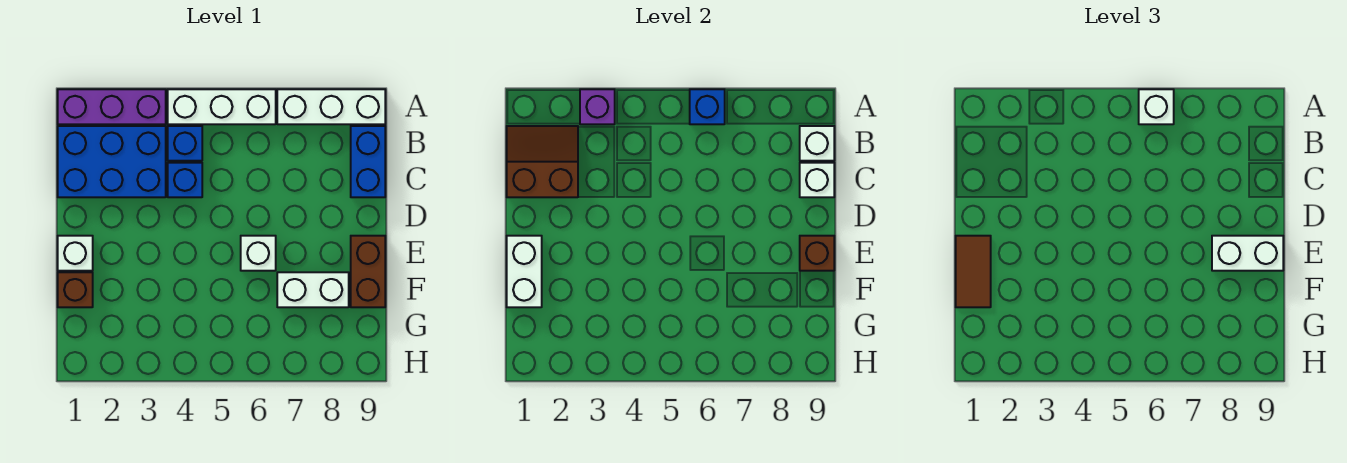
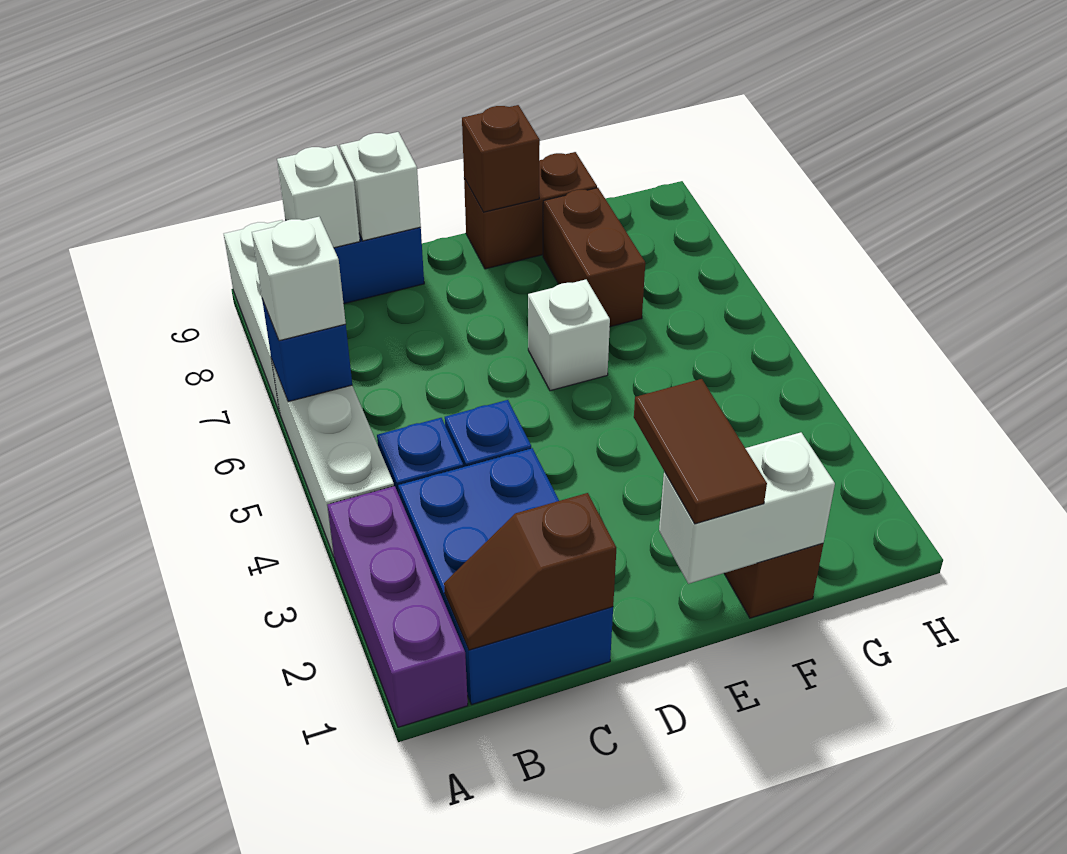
purple brick A3 level 2 -> none
brown slope B1:C2 level 2 top C -> brown slope B1:C1 level 2 top C
white brick E1 level 1 -> none
brown tile E1:F1 level 3 -> brown tile E1:E2 level 3
white brick E8:E9 level 3 -> none
white brick F7:F8 level 1 -> brown brick F7:F8 level 1

